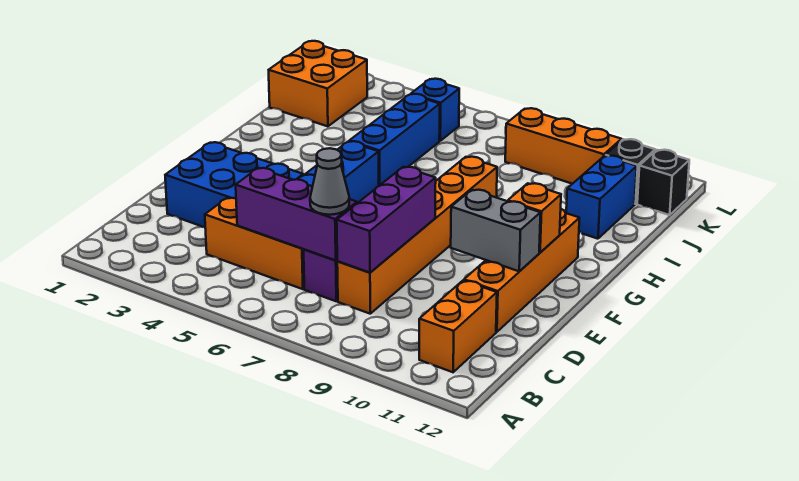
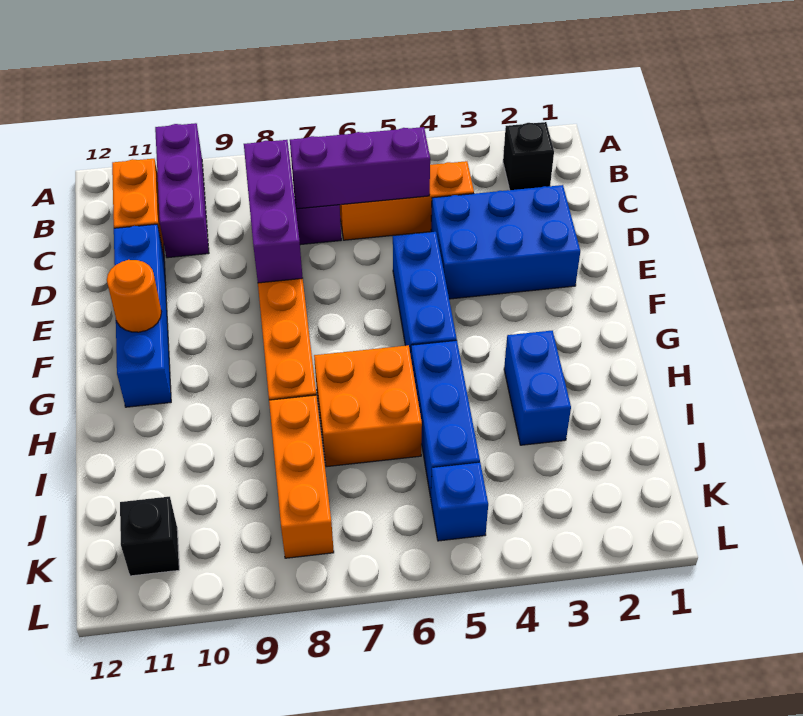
none -> purple brick A10:C10 level 1
grey cone C7 level 3 -> none
orange brick D11:G11 level 1 -> blue brick D11:G11 level 1
grey brick E10:E11 level 2 -> none
orange brick F11 level 2 -> orange round brick F11 level 2
blue brick I11:J11 level 1 -> blue brick H3:I3 level 1
orange brick J1:K2 level 1 -> orange brick H6:I7 level 1
orange brick K8:K10 level 1 -> orange brick I8:K8 level 1
black brick K12 level 1 -> black brick B2 level 1

